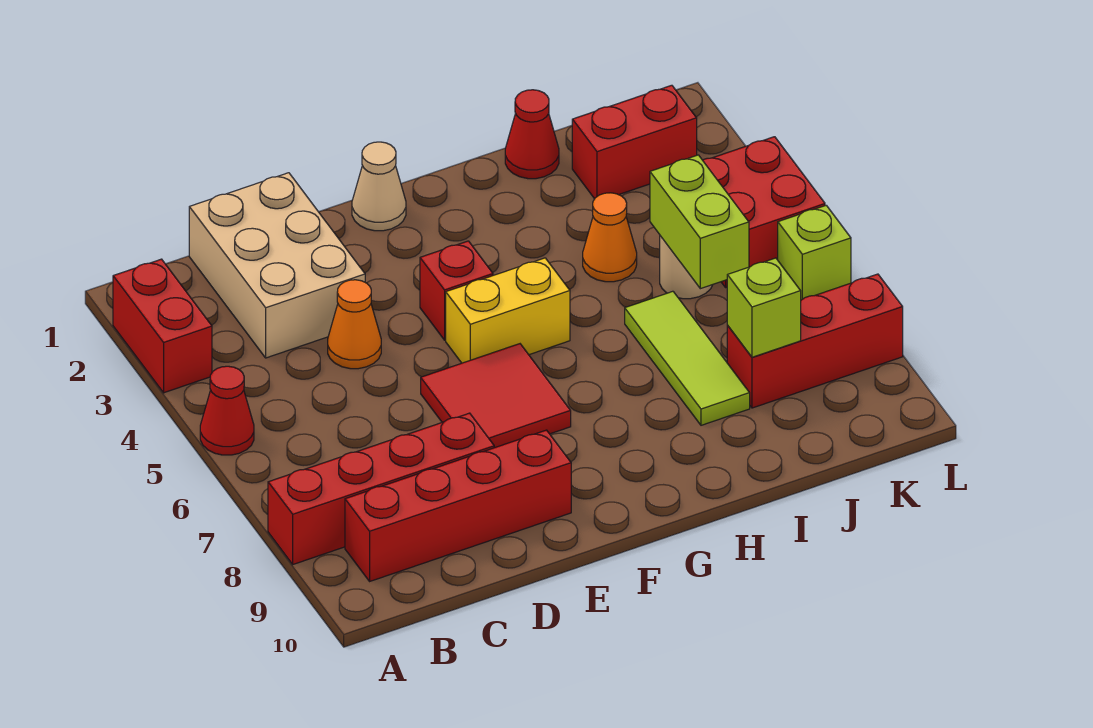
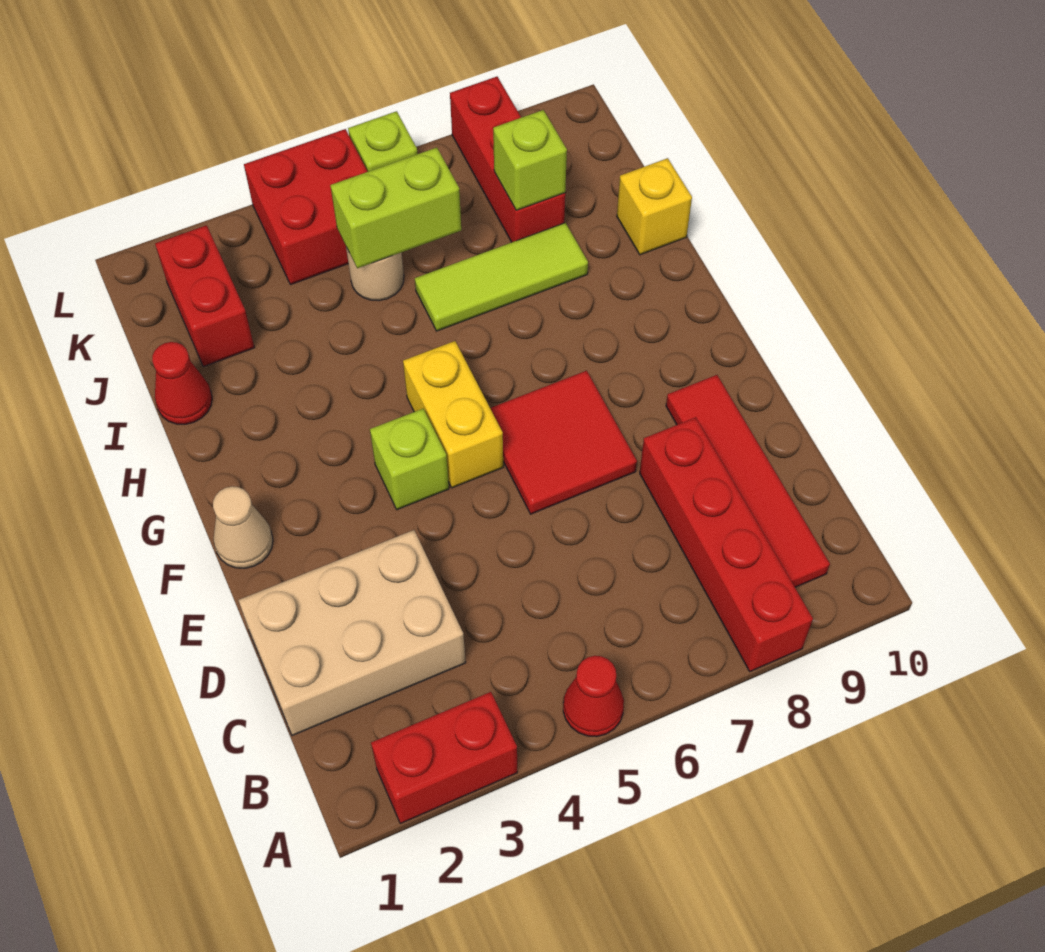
red brick B9:E9 level 1 -> red tile B9:E9 level 1
orange cone D4 level 1 -> none
red brick F4 level 1 -> lime brick F4 level 1
orange cone I4 level 1 -> none
none -> yellow brick I10 level 1

